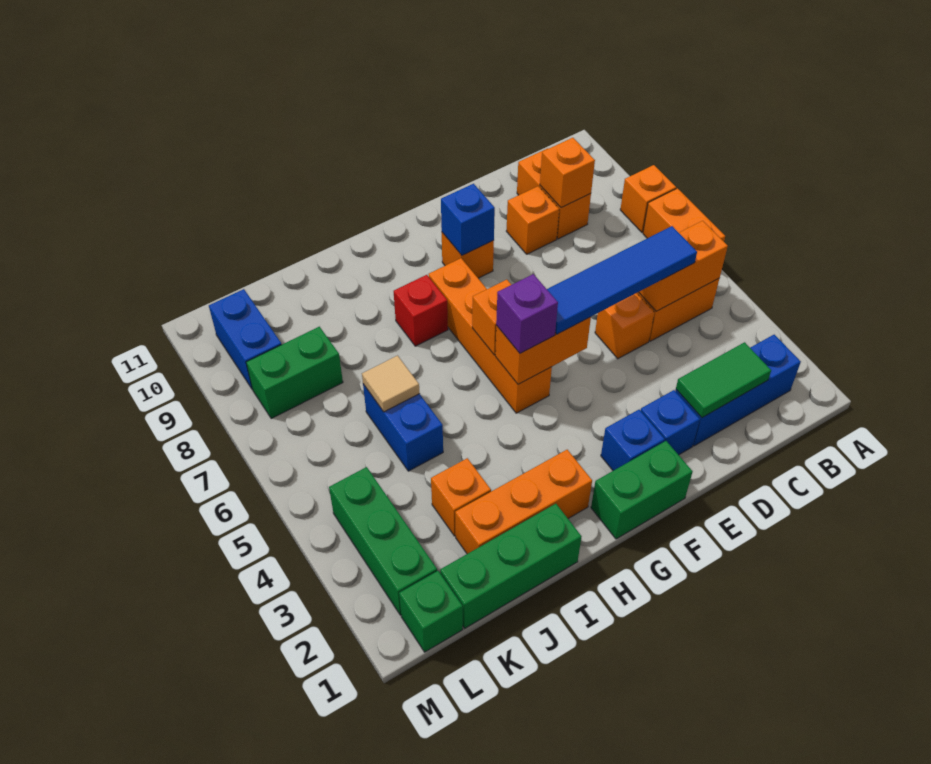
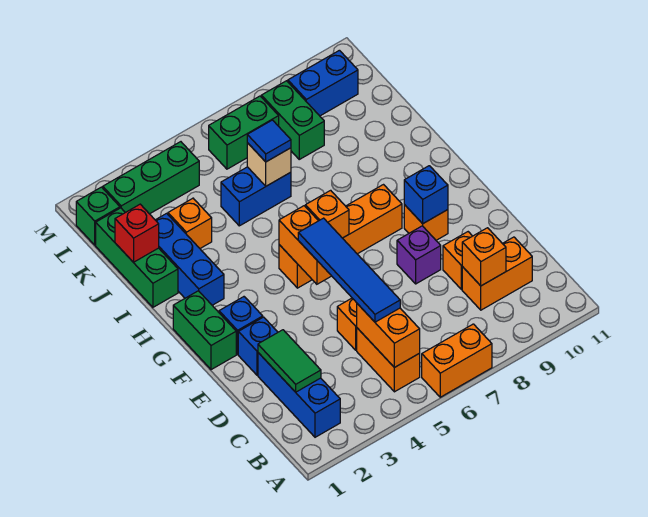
orange brick A8 level 1 -> none
purple brick G5 level 3 -> purple brick E8 level 1
orange brick H2:J2 level 1 -> blue brick H2:J2 level 1
red brick H8 level 1 -> red brick J1 level 2
tan tile J6 level 2 -> tan brick J6 level 2
none -> blue tile J6 level 3
none -> green brick L6:L7 level 1

